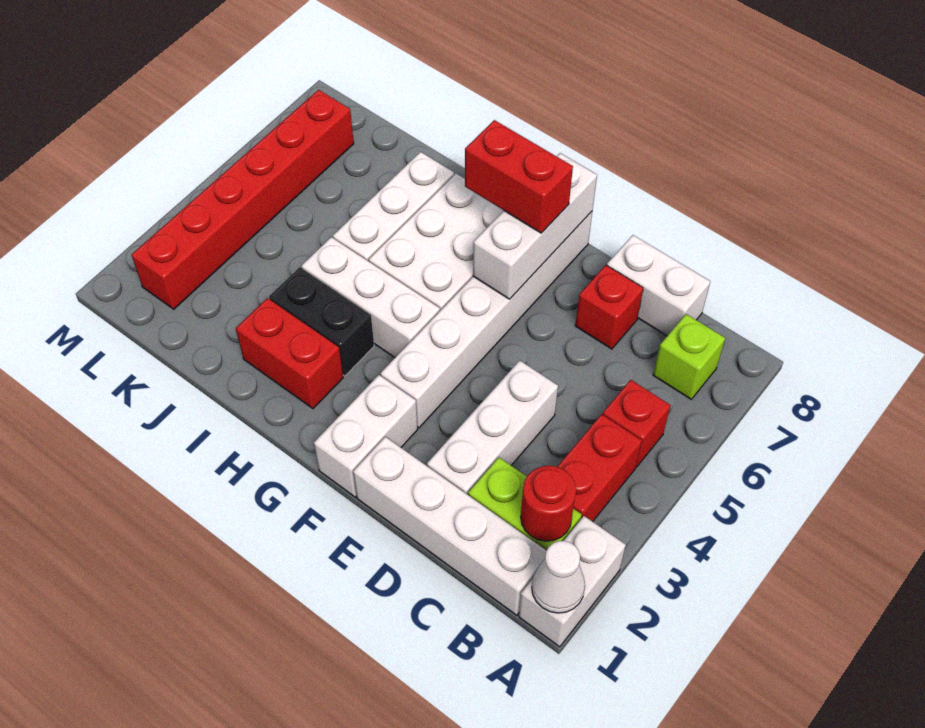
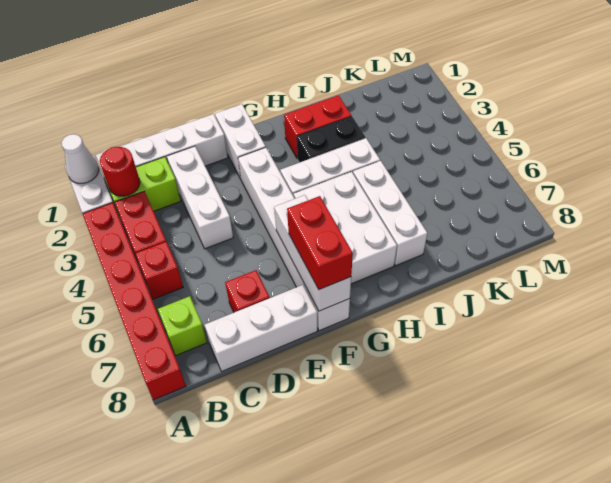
white brick C8:D8 level 1 -> white brick C8:E8 level 1
red brick F7:G7 level 3 -> red brick F7:F8 level 3
red brick L2:L7 level 1 -> red brick A3:A8 level 1

